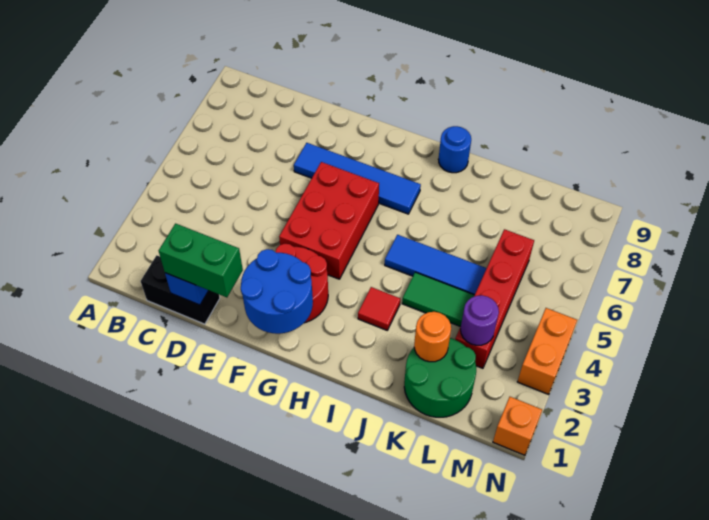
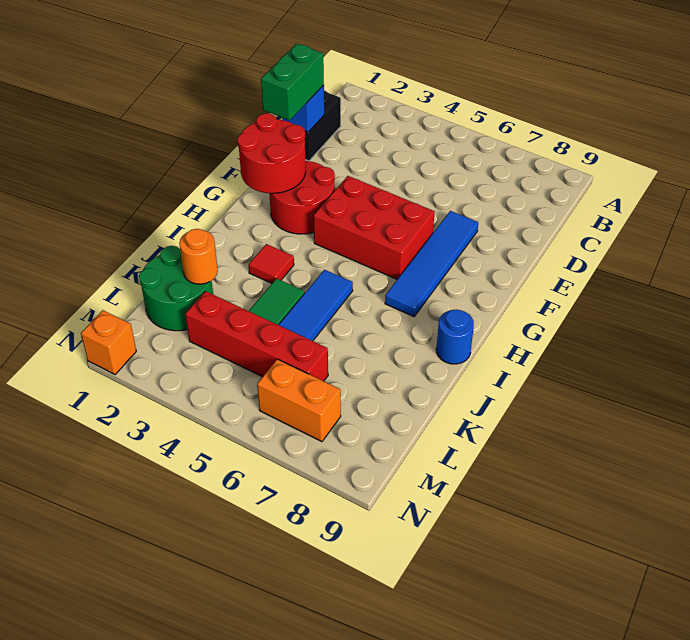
blue round brick F1:G2 level 2 -> red round brick F1:G2 level 2
purple round brick L3 level 2 -> none
orange brick N3:N4 level 1 -> orange brick M6:M7 level 1

